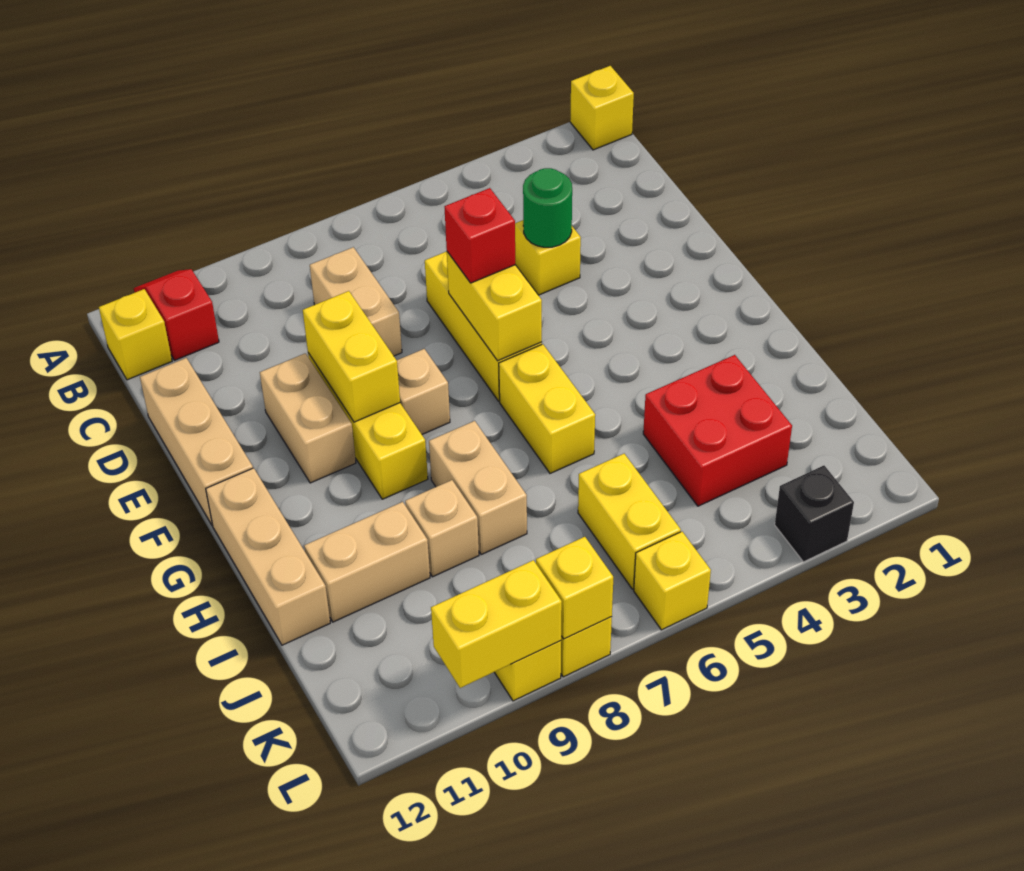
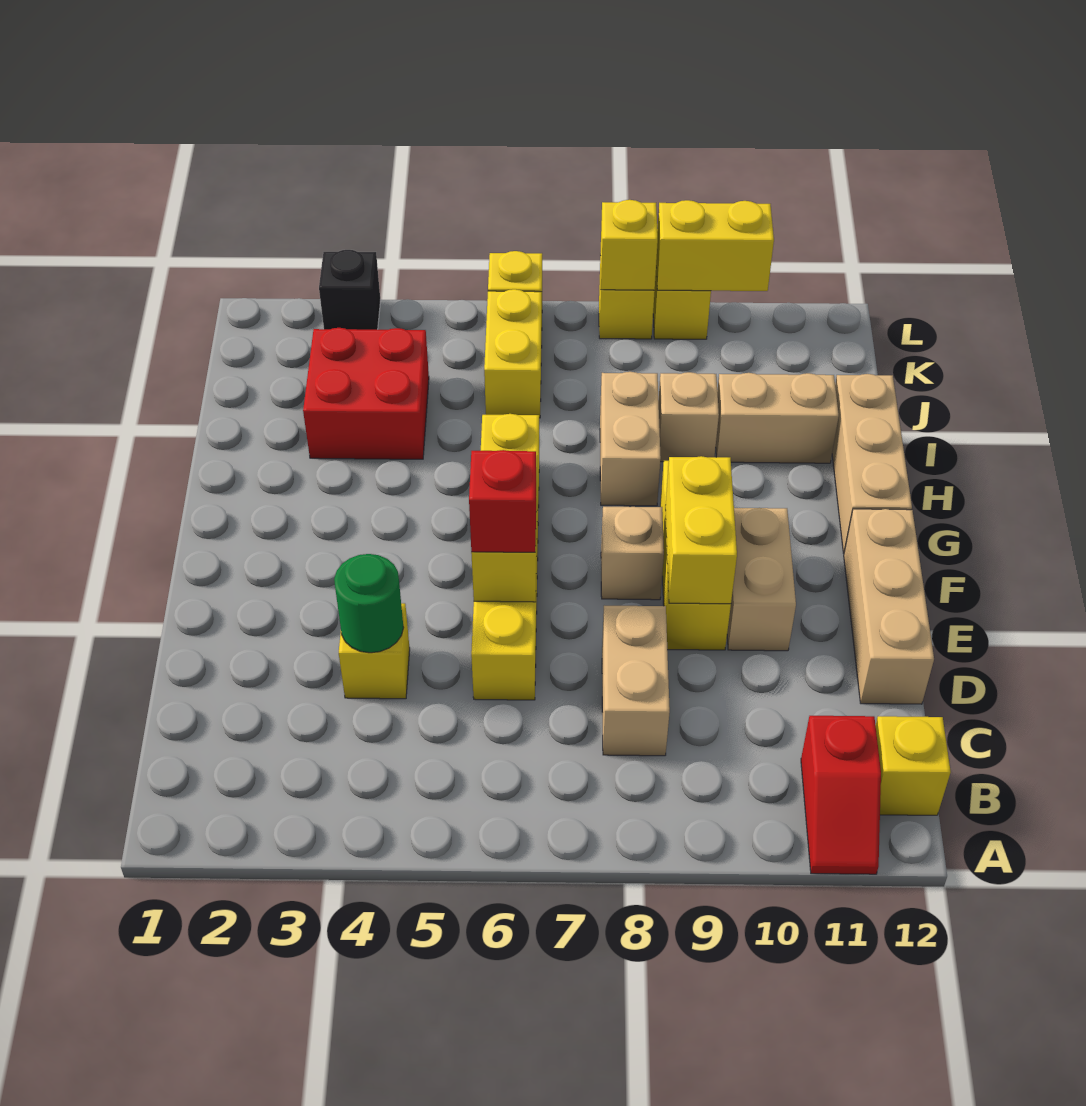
yellow brick A1 level 1 -> none

